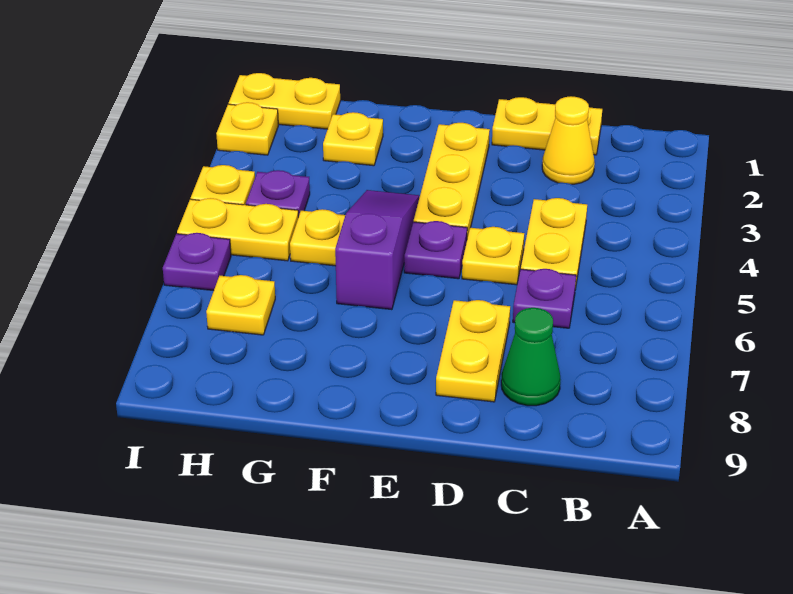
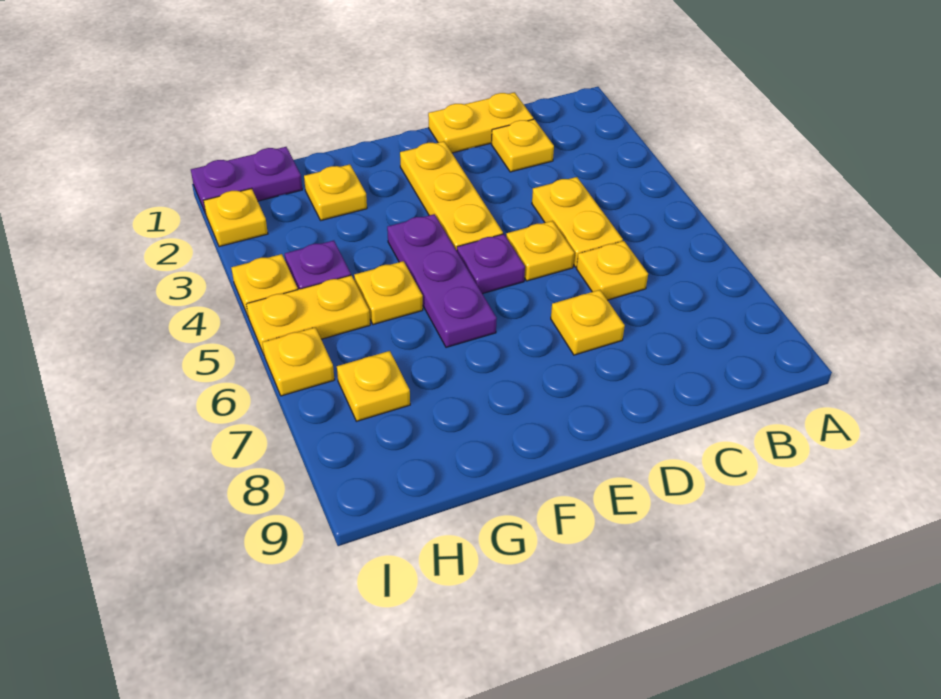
yellow cone C2 level 1 -> yellow plate C2 level 1
purple plate C6 level 1 -> yellow plate C6 level 1
green cone C8 level 1 -> none
yellow plate D7:D8 level 1 -> yellow plate D7 level 1
purple slope F4:F6 level 1 top 6 -> purple plate F4:F6 level 1
yellow plate H1:I1 level 1 -> purple plate H1:I1 level 1
purple plate I6 level 1 -> yellow plate I6 level 1

